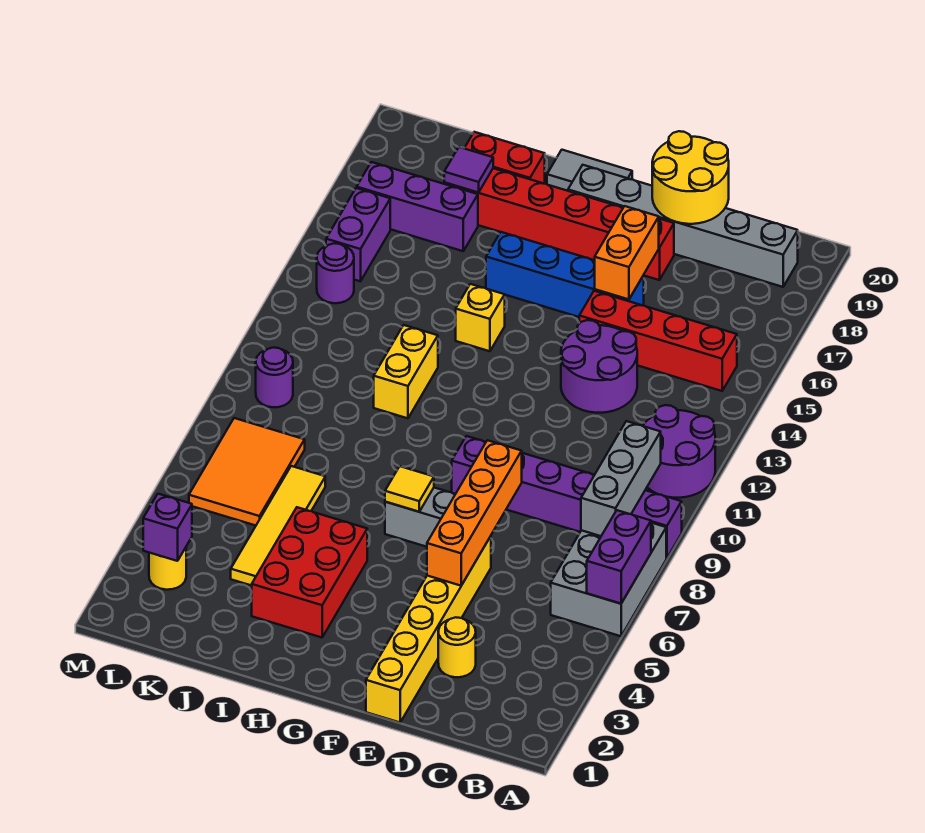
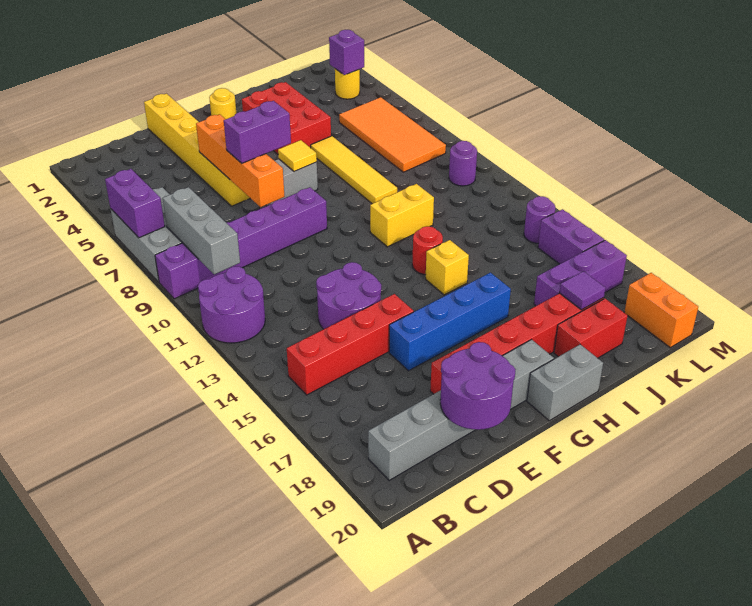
yellow round brick D3 level 1 -> yellow round brick G2 level 1
yellow round brick D19:E20 level 2 -> purple round brick D19:E20 level 2
none -> purple brick E7:F7 level 3
orange brick E16:E17 level 2 -> orange brick L19:L20 level 1
grey tile G20:H20 level 1 -> grey brick G20:H20 level 1
none -> red round brick H13 level 1
yellow brick I11:I12 level 1 -> yellow brick H11:I11 level 1
yellow tile J4:J7 level 1 -> yellow tile I6:I9 level 1
orange tile K6:L8 level 1 -> orange tile K5:L8 level 1

